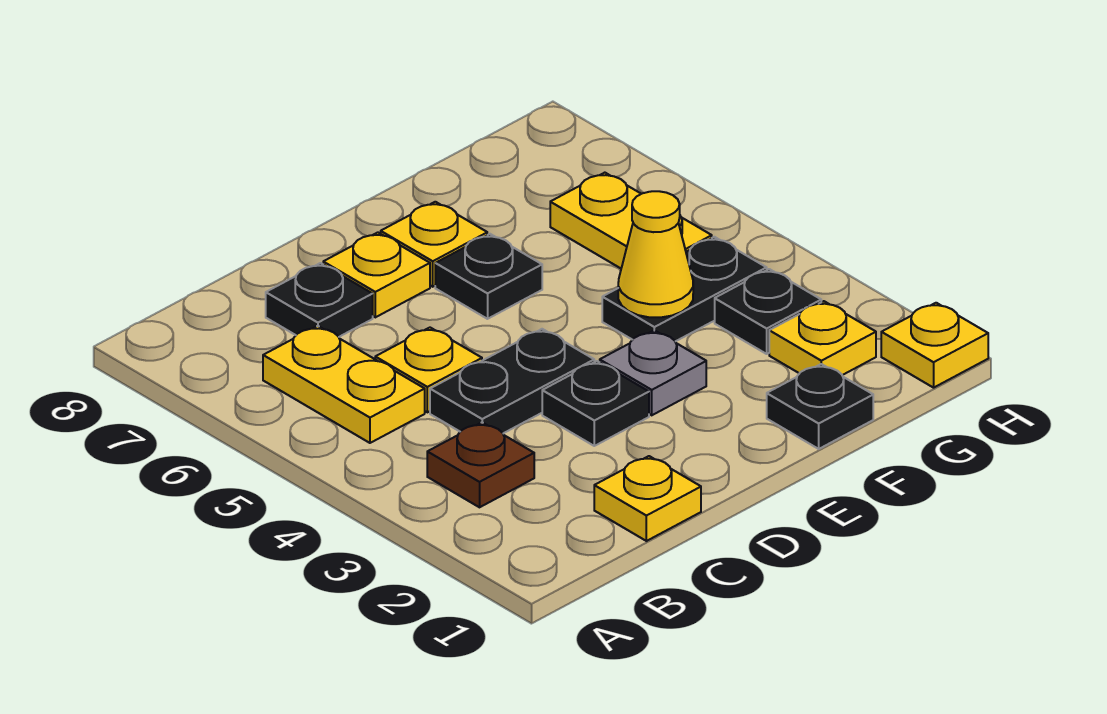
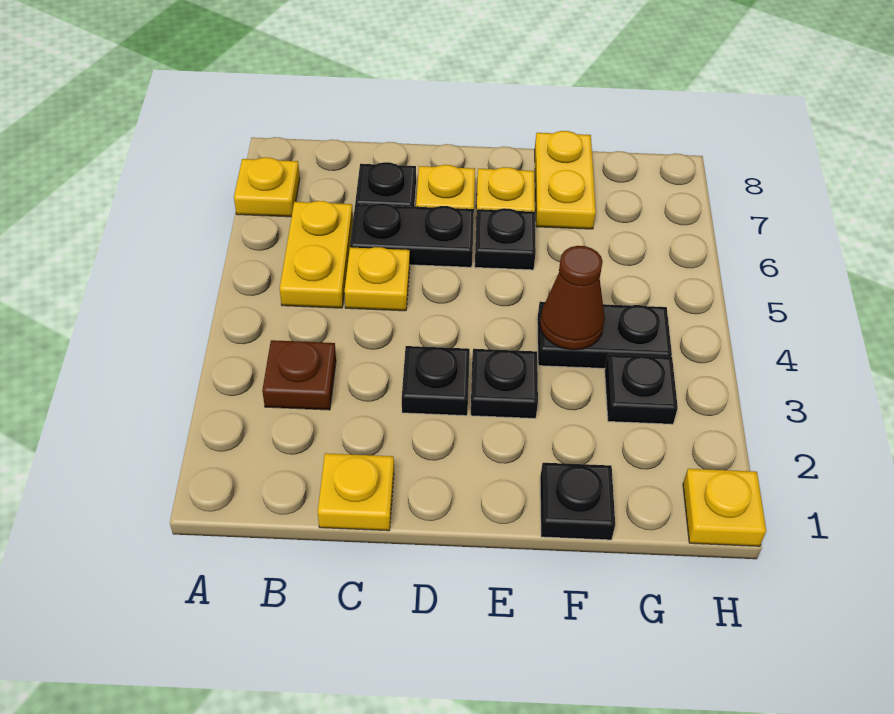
black plate C4:D4 level 1 -> black plate C6:D6 level 1
grey plate E3 level 1 -> black plate E3 level 1
yellow cone F4 level 2 -> brown cone F4 level 2
yellow plate G2 level 1 -> yellow plate A7 level 1
yellow plate G5:G6 level 1 -> yellow plate F7:F8 level 1

